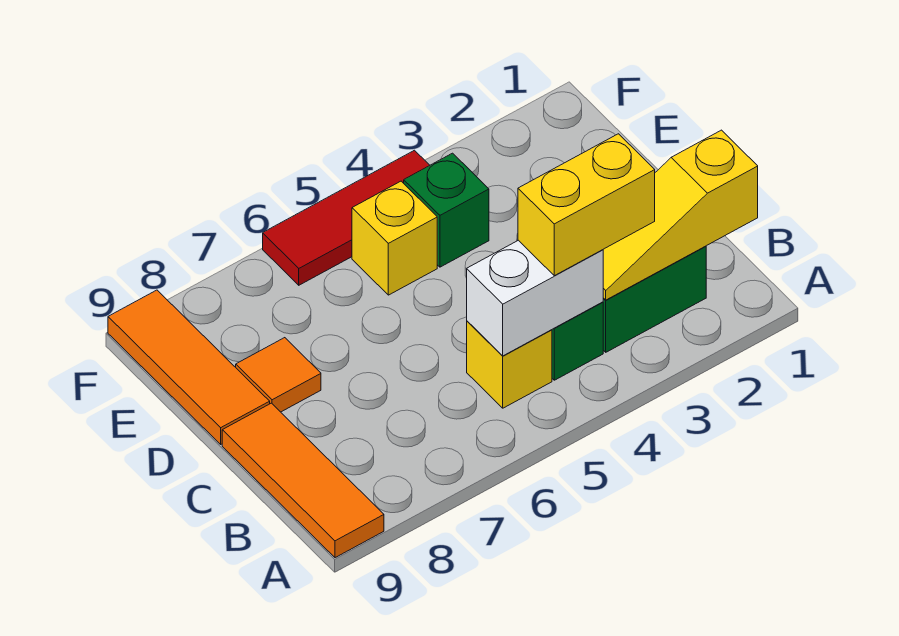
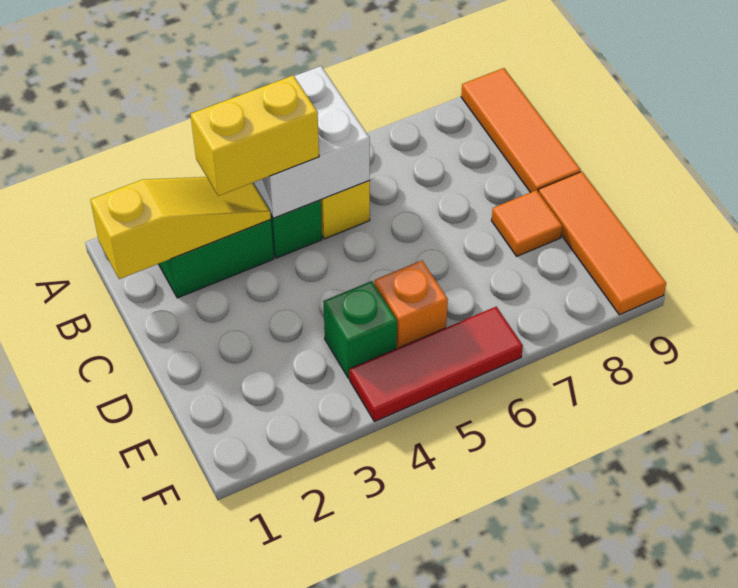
white brick B4:B5 level 2 -> white brick A4:B5 level 2
yellow brick E5 level 1 -> orange brick E5 level 1

